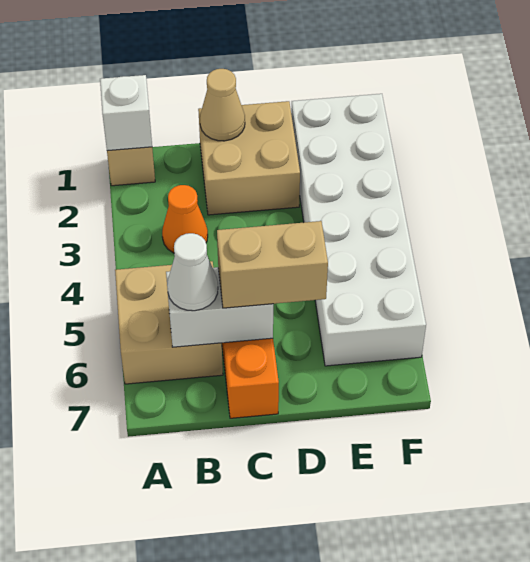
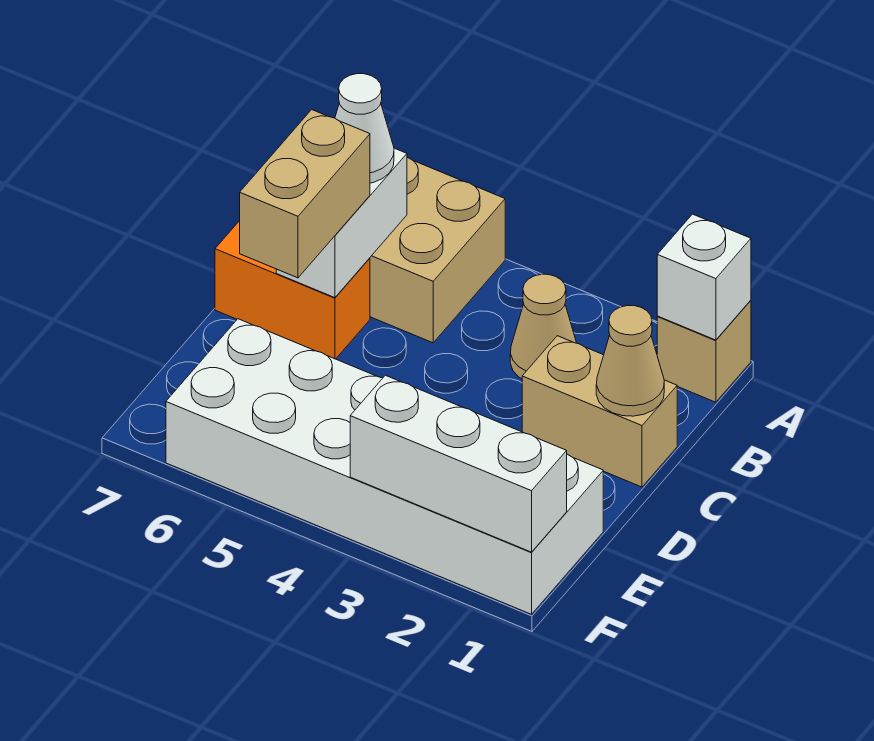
orange cone B3 level 1 -> tan cone B3 level 1
tan brick C1:D2 level 1 -> tan brick C1:C2 level 1
none -> white brick F1:F3 level 2

